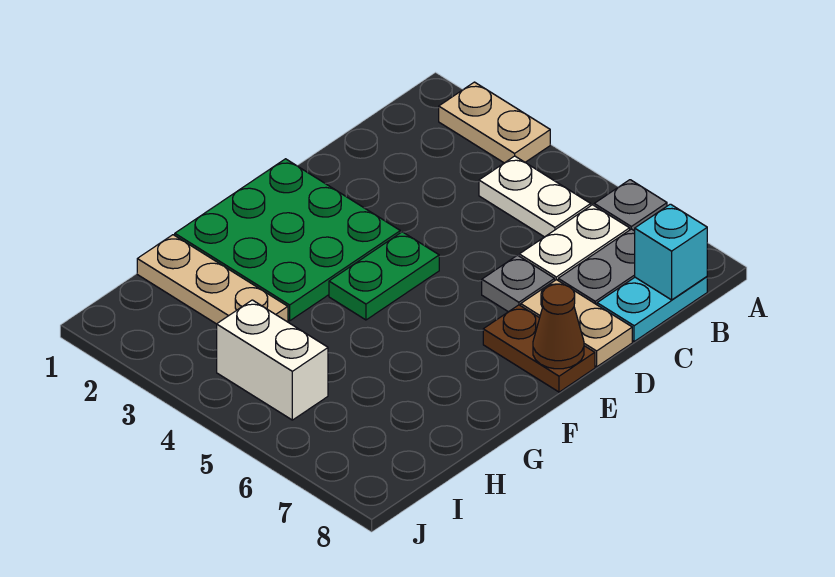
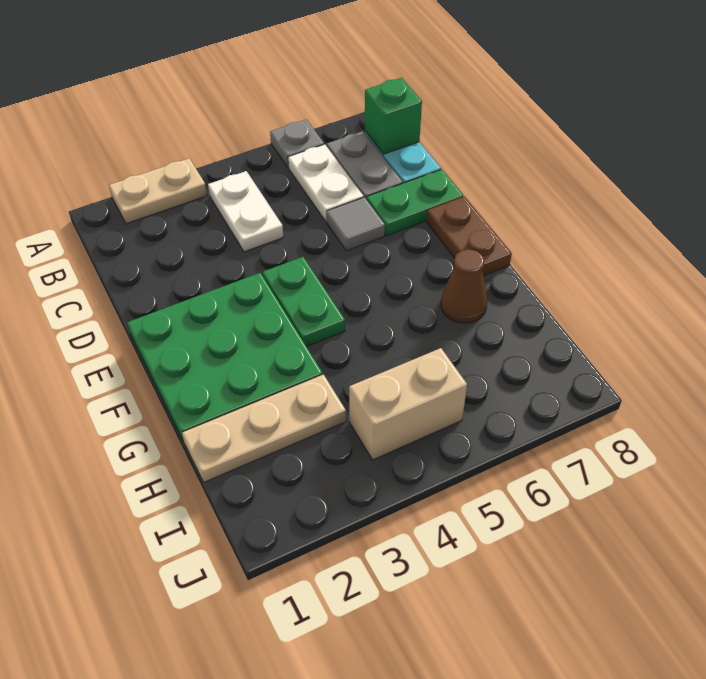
white plate B4:B5 level 1 -> white plate B4:C4 level 1
cyan brick B8 level 2 -> green brick B8 level 2
grey plate D6 level 1 -> grey tile D6 level 1
tan plate D7:D8 level 1 -> green plate D7:D8 level 1
brown plate E7:E8 level 1 -> brown plate E8:F8 level 1
brown cone E8 level 2 -> brown cone G7 level 1
white brick I4:I5 level 1 -> tan brick I4:I5 level 1

